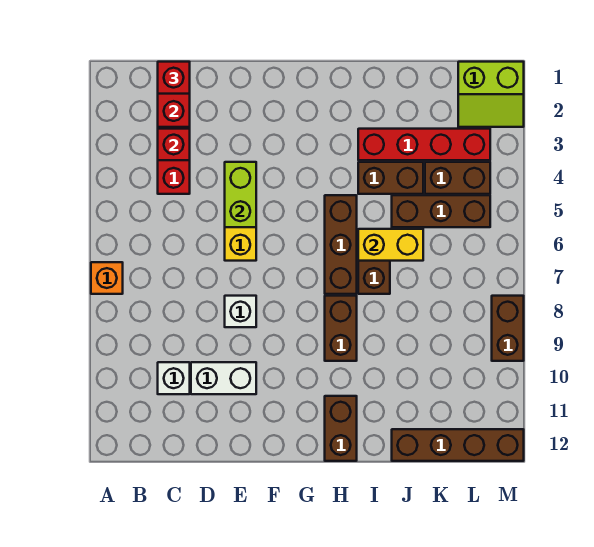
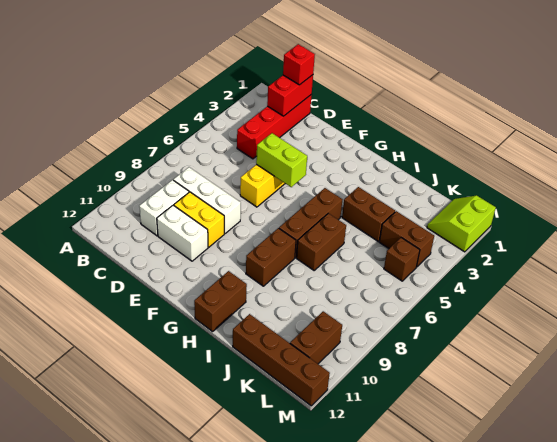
orange brick A7 level 1 -> none
red brick C3 level 2 -> none
white brick C10 level 1 -> white brick C9:C10 level 1
lime brick E4:E5 level 2 -> lime brick E5:F5 level 2
white brick E8 level 1 -> white brick C8:E8 level 1
red brick I3:L3 level 1 -> none
yellow brick I6:J6 level 2 -> yellow brick D9:E9 level 1
brown brick J5:L5 level 1 -> brown brick L5 level 1
lime slope L1:M2 level 1 top 1 -> lime slope L1:M2 level 1 top M
brown brick M8:M9 level 1 -> brown brick L10:L11 level 1

